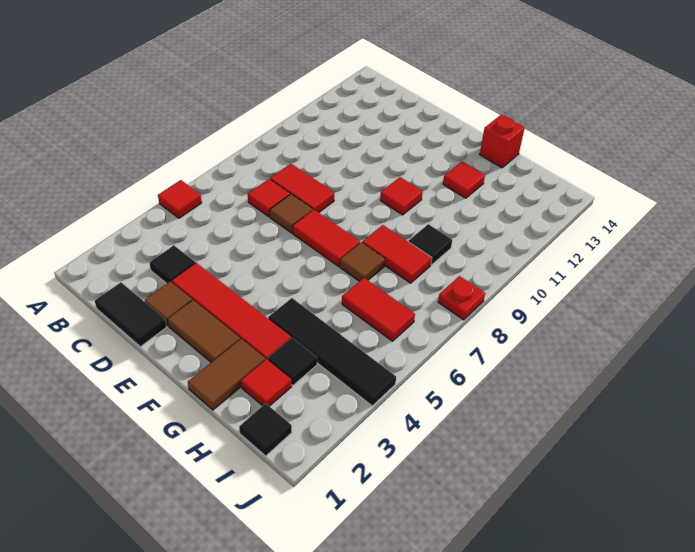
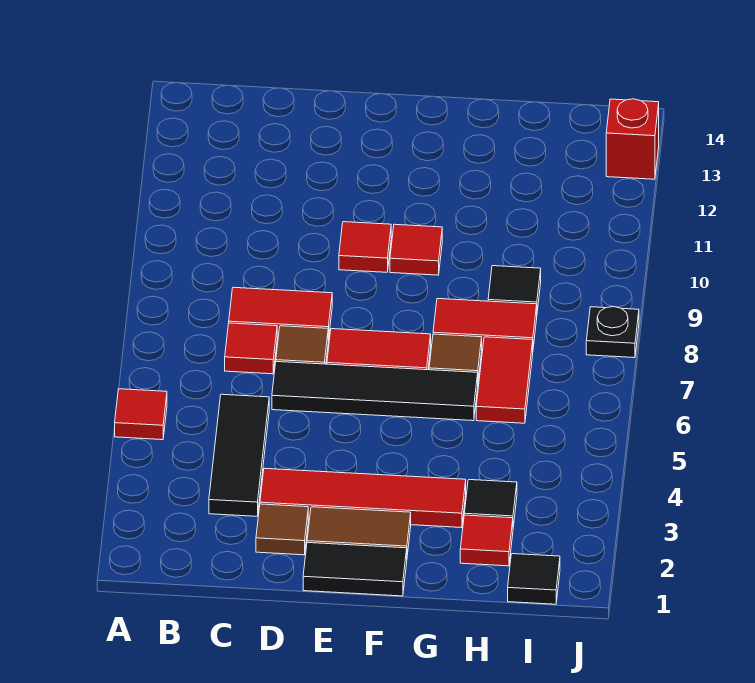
black tile C1:D1 level 1 -> black tile E1:F1 level 1
black tile C3 level 1 -> black tile C3:C5 level 1
brown tile G1:G2 level 1 -> none
black tile G4:J4 level 1 -> black tile D6:G6 level 1
red tile G12 level 1 -> red tile E10 level 1
red brick G14 level 1 -> red brick J13 level 1
red tile H6:I6 level 1 -> red tile H6:H7 level 1
red plate J8 level 1 -> black plate J8 level 1

